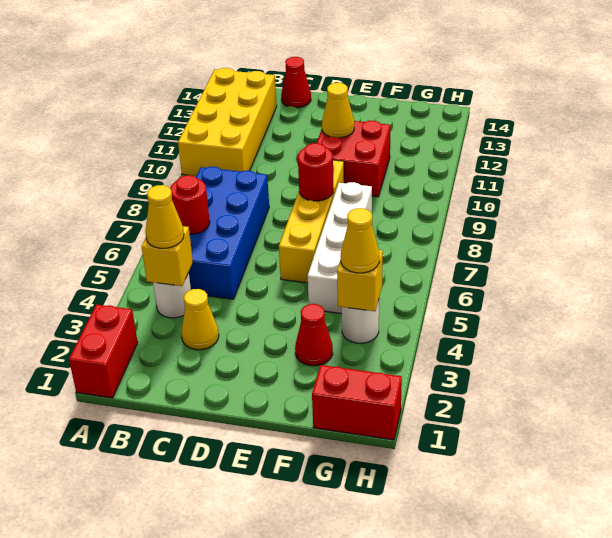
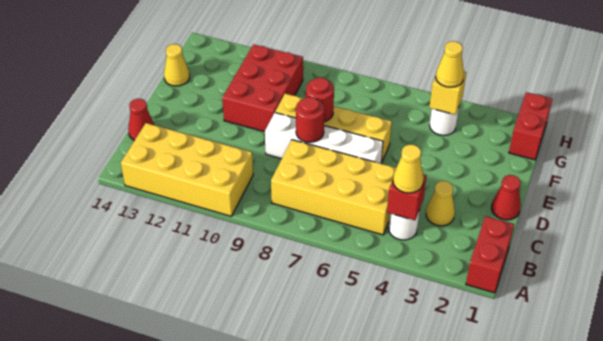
red brick A1:A2 level 1 -> red brick A1:B1 level 1
yellow brick B4 level 2 -> red brick B4 level 2
blue brick B5:C8 level 1 -> yellow brick B5:C8 level 1
red round brick B6 level 2 -> red round brick D8 level 2
red brick E10:F11 level 1 -> red brick E10:G11 level 1
yellow cone E11 level 2 -> yellow cone F14 level 1
red cone F3 level 1 -> red cone D1 level 1
white brick F5:F8 level 1 -> white brick D6:D9 level 1

